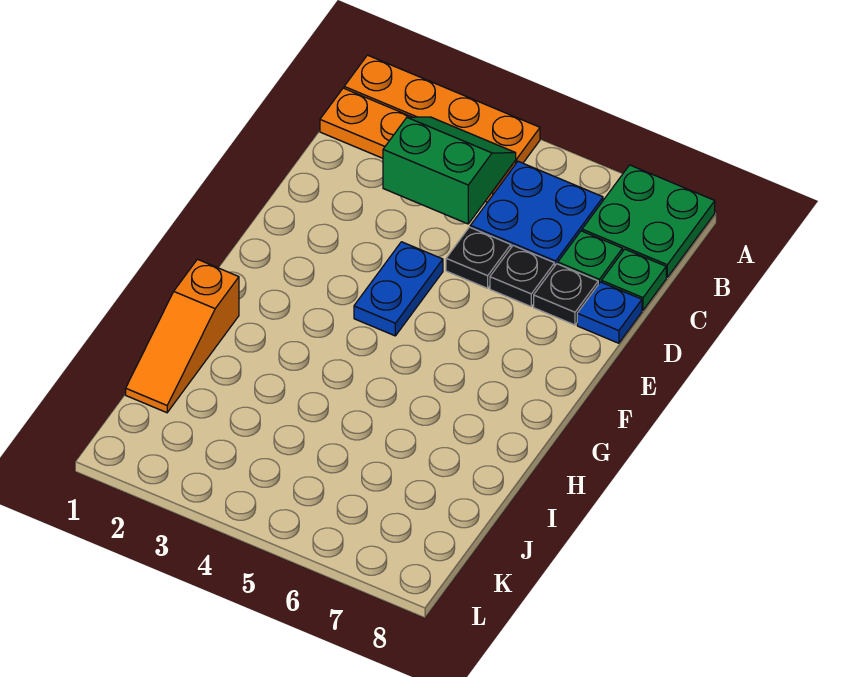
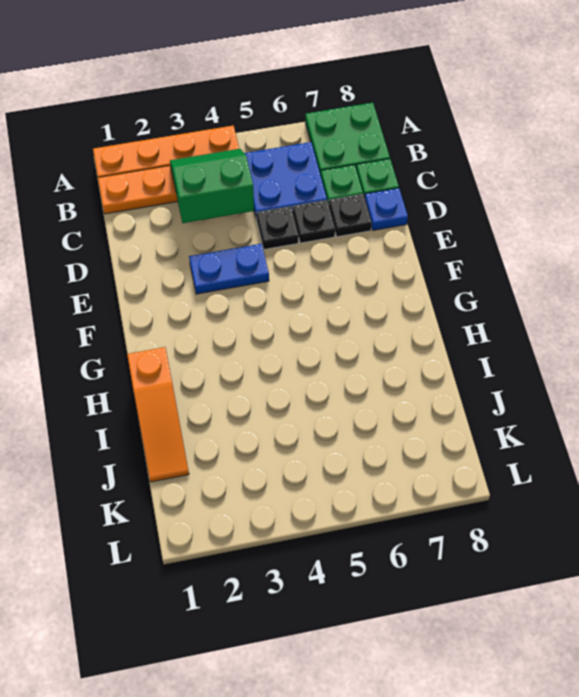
blue plate E4:F4 level 1 -> blue plate E3:E4 level 1

